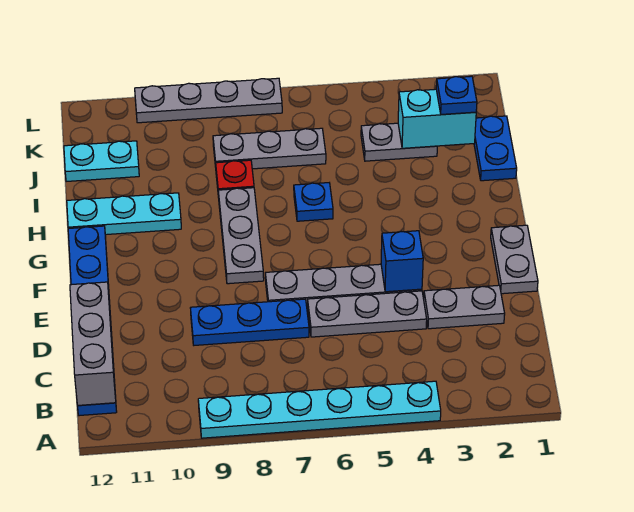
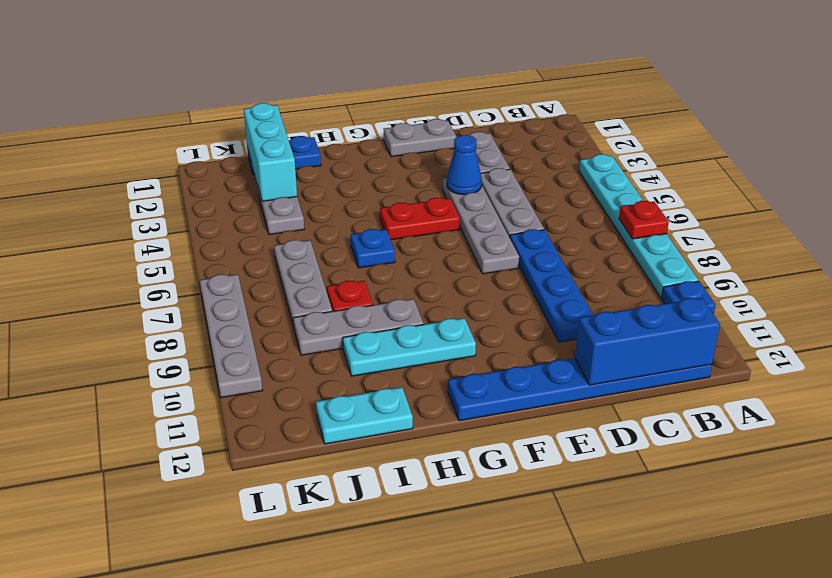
none -> red plate A7 level 2
grey brick B12:D12 level 2 -> blue brick B12:D12 level 2
blue plate D7:D9 level 1 -> blue plate D7:D10 level 1
blue brick E4 level 2 -> blue cone E4 level 2
none -> red plate F5:G5 level 1
grey plate F8:H8 level 1 -> grey plate H9:J9 level 1
cyan plate H10:H12 level 1 -> cyan plate G10:I10 level 1
cyan brick J2:J3 level 2 -> cyan brick J1:J3 level 2
blue plate J2 level 3 -> blue plate A10 level 1
cyan plate J11:J12 level 1 -> cyan plate I12:J12 level 1

